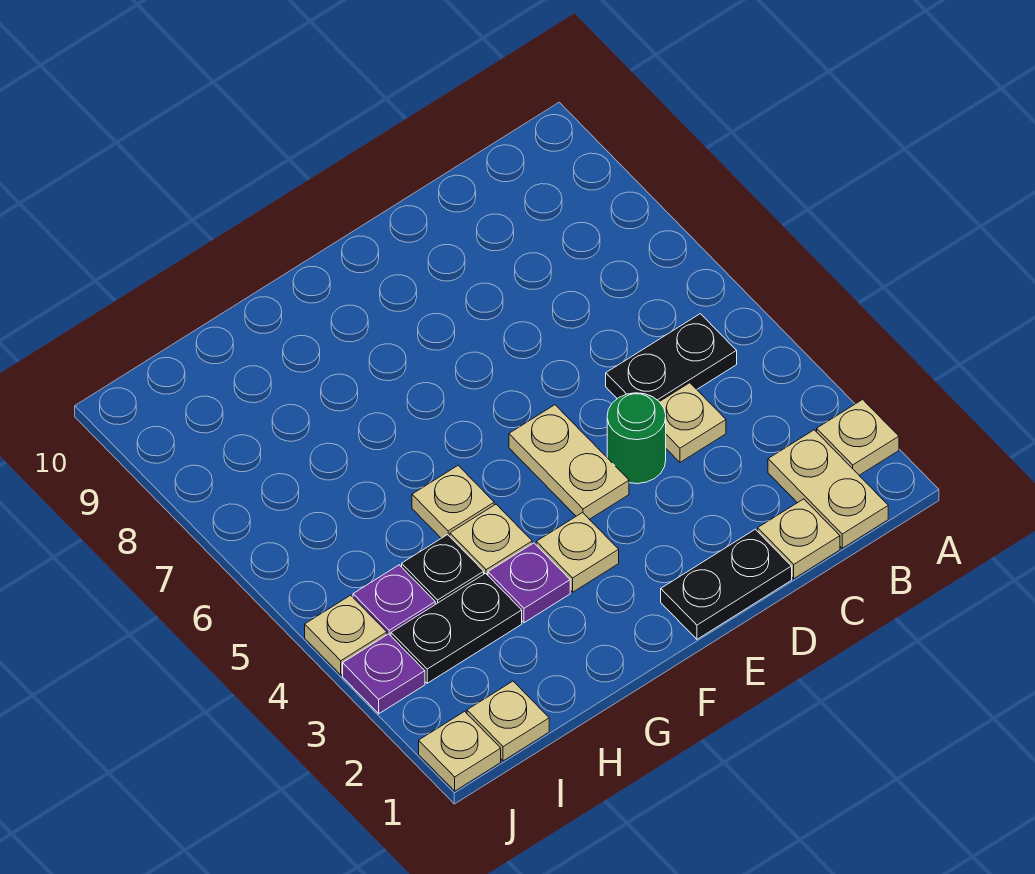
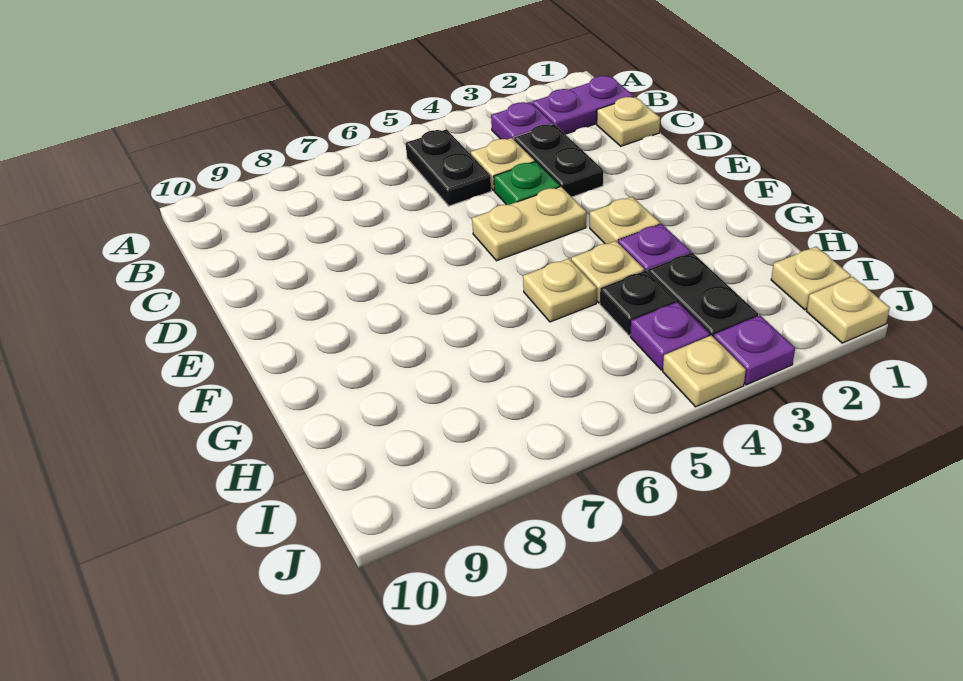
tan plate A2 level 1 -> none
tan plate B1:B2 level 1 -> purple plate B1:B2 level 1
none -> purple plate B3 level 1
black plate D1:E1 level 1 -> black plate C3:D3 level 1
green round brick D4 level 1 -> green plate D4 level 1

